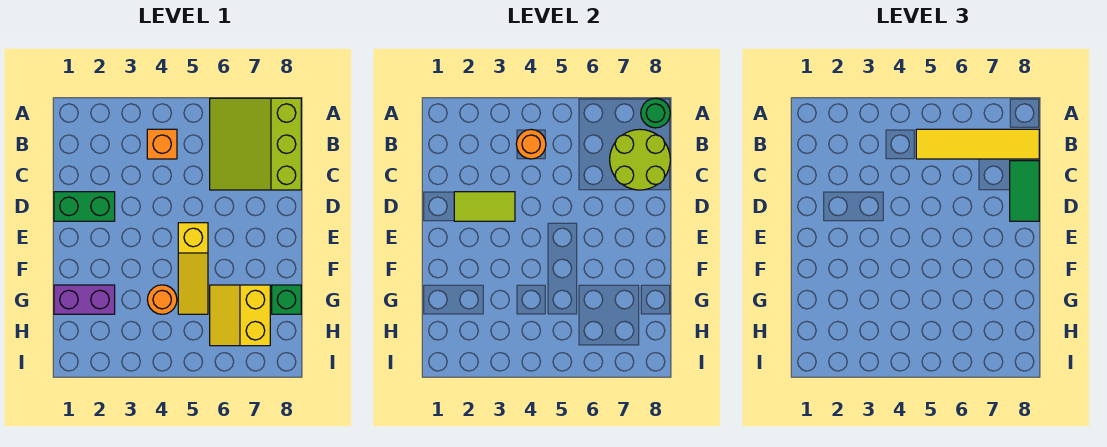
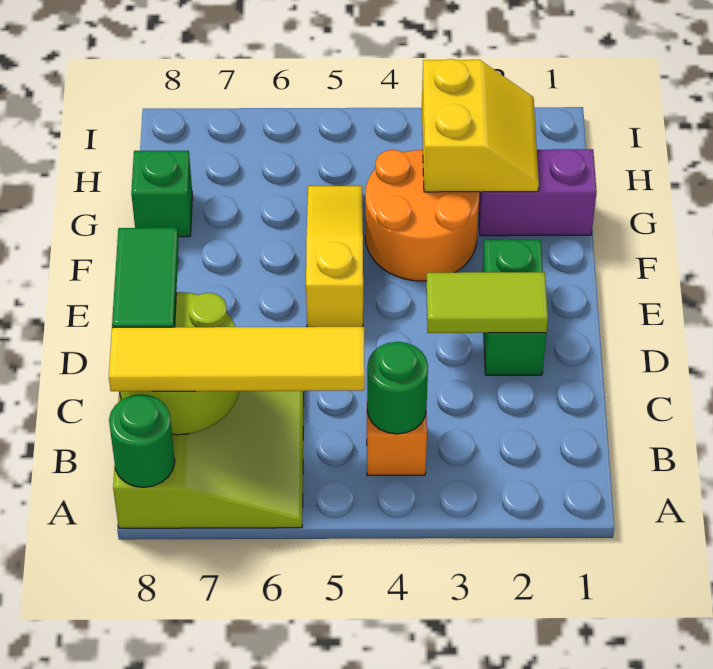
orange round brick B4 level 2 -> green round brick B4 level 2
green brick D1:D2 level 1 -> green brick D2:E2 level 1
orange round brick G4 level 1 -> orange round brick F3:G4 level 1
yellow slope G6:H7 level 1 top 7 -> yellow slope G2:H3 level 2 top 3

